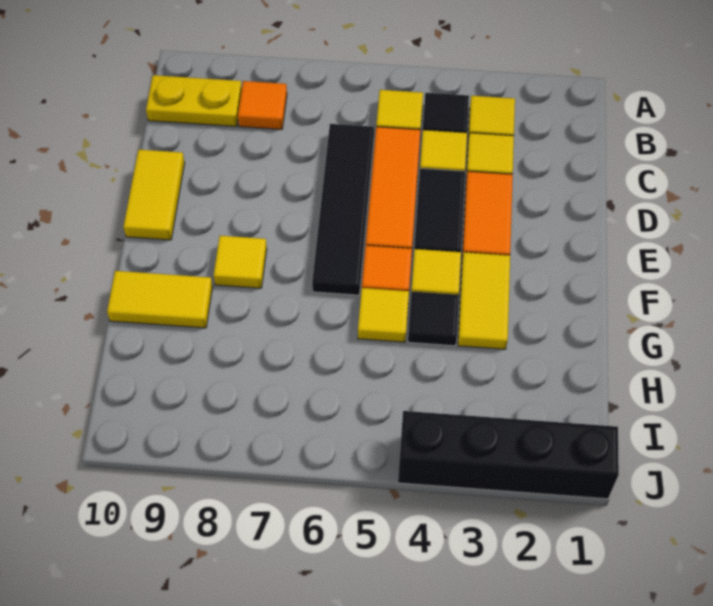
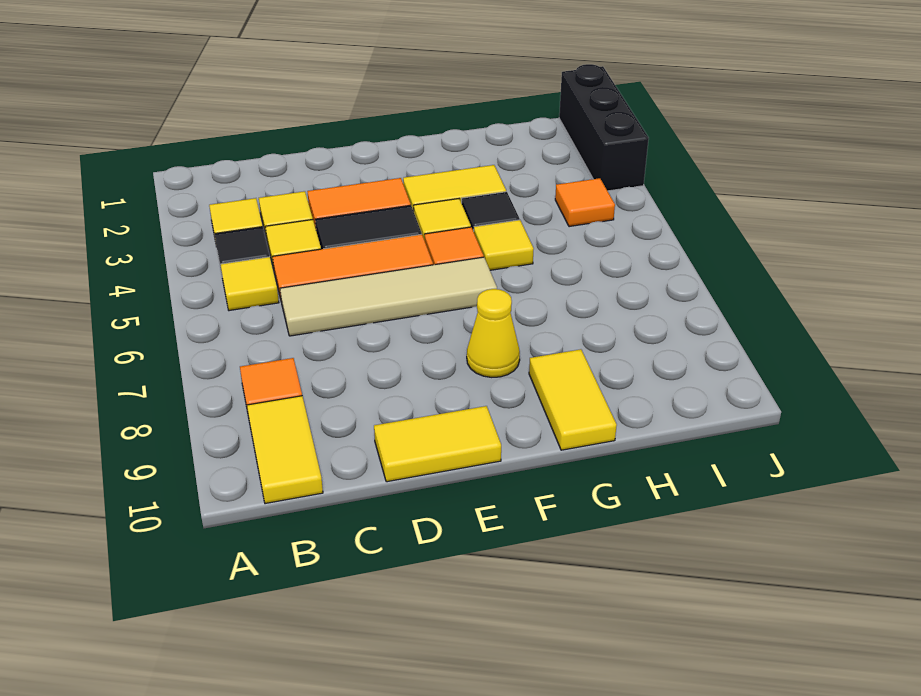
yellow plate B9:B10 level 1 -> yellow tile B9:B10 level 1
black tile C6:F6 level 1 -> tan tile C6:F6 level 1
yellow tile F8 level 1 -> yellow cone F8 level 1
none -> orange tile I4 level 1
black brick J1:J4 level 1 -> black brick J1:J3 level 1

